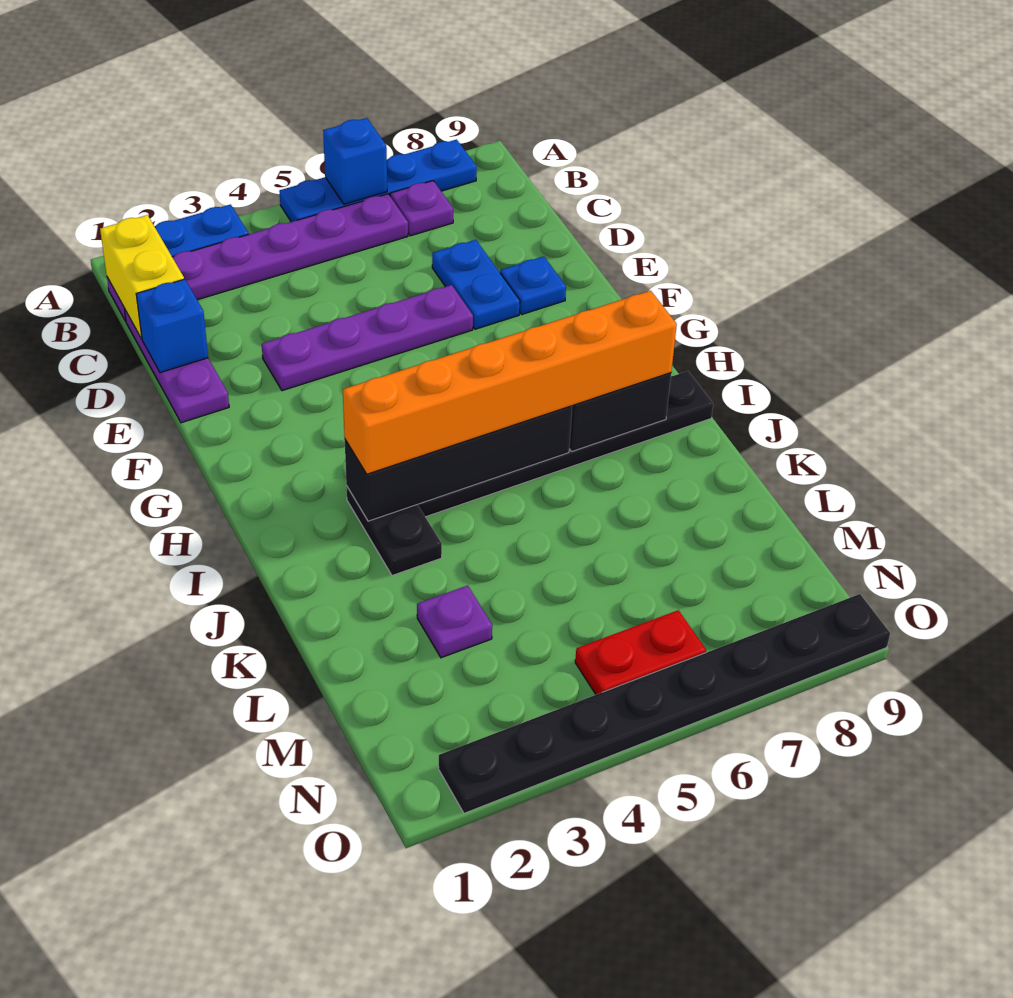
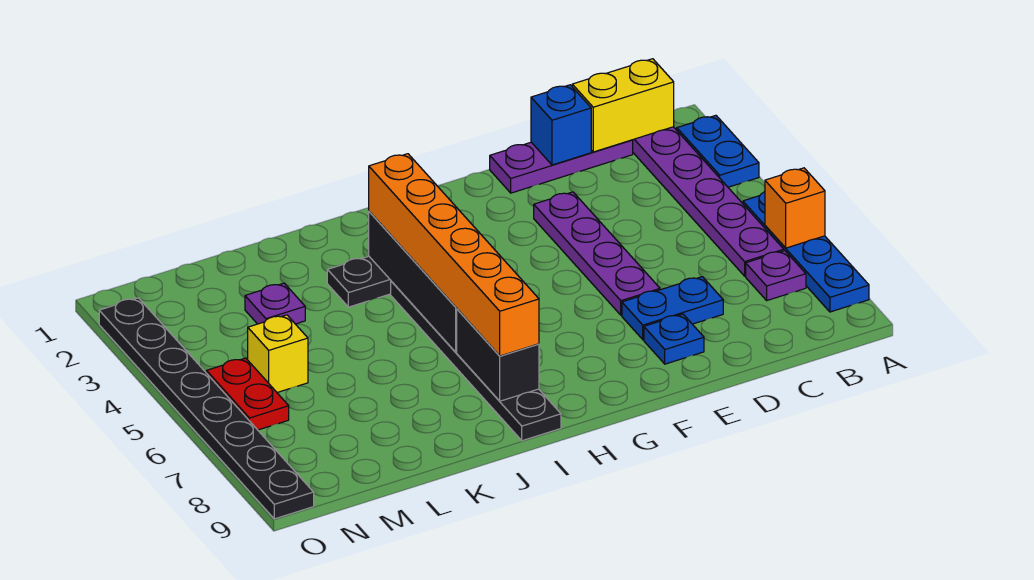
blue brick A6 level 2 -> orange brick A6 level 2
none -> yellow brick M5 level 1

